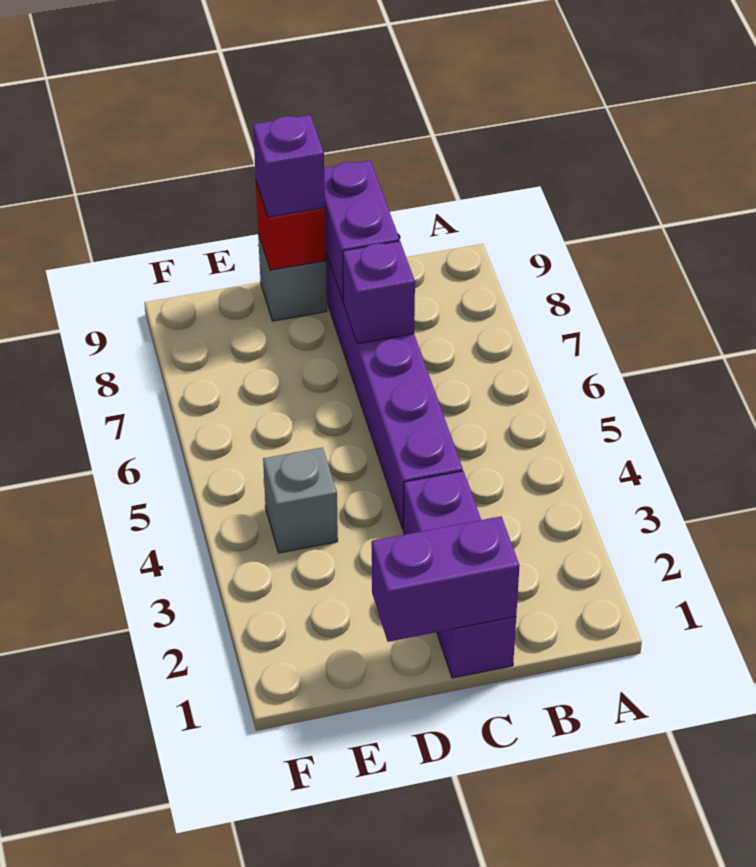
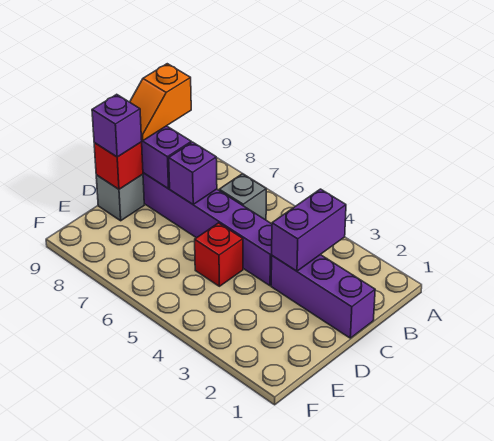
none -> orange slope B9:C9 level 3 top B
purple brick C1:D1 level 2 -> purple brick B3:C3 level 2
none -> red brick D5 level 1
grey brick E4 level 1 -> grey brick B6 level 1

